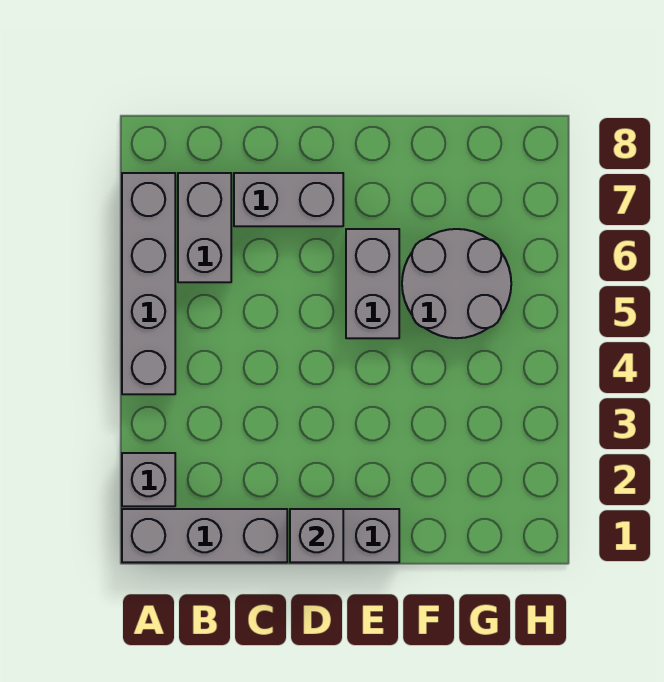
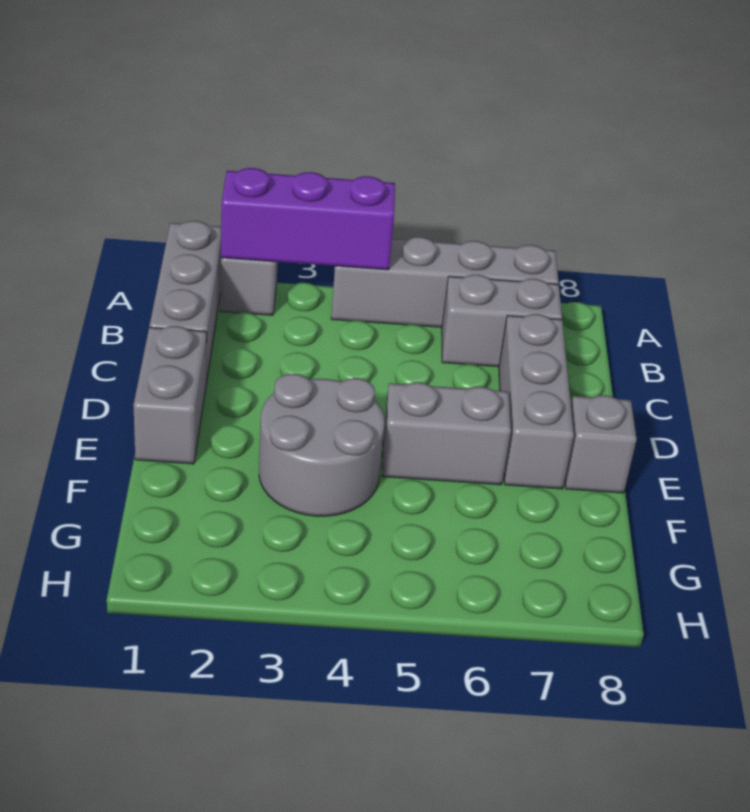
none -> purple brick A2:A4 level 2
grey brick C7:D7 level 1 -> grey brick C7:E7 level 1
grey brick D1 level 2 -> grey brick E8 level 1
grey round brick F5:G6 level 1 -> grey round brick E3:F4 level 1

